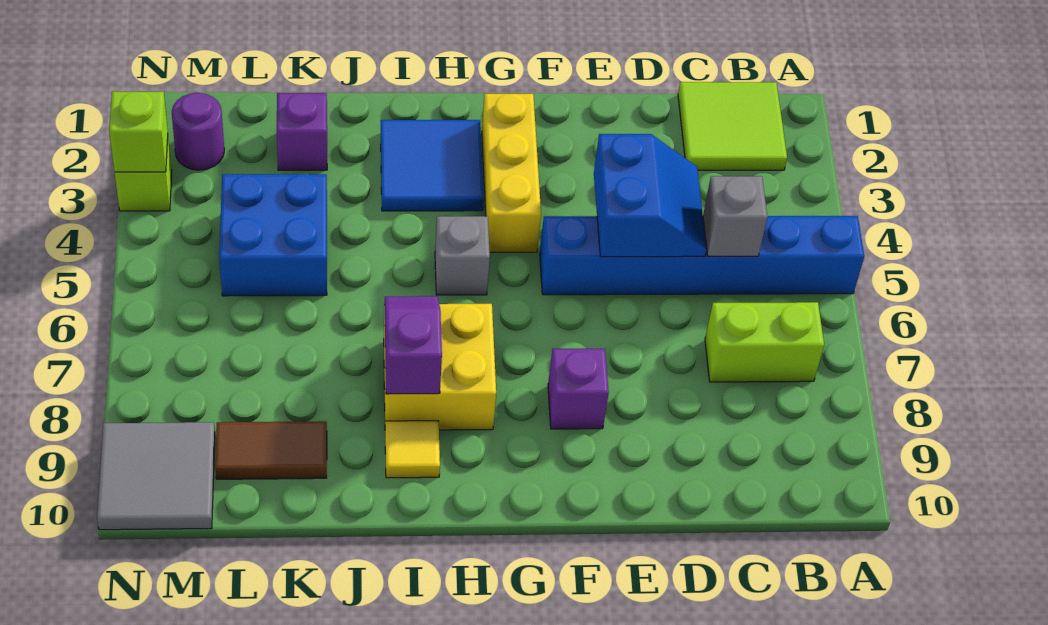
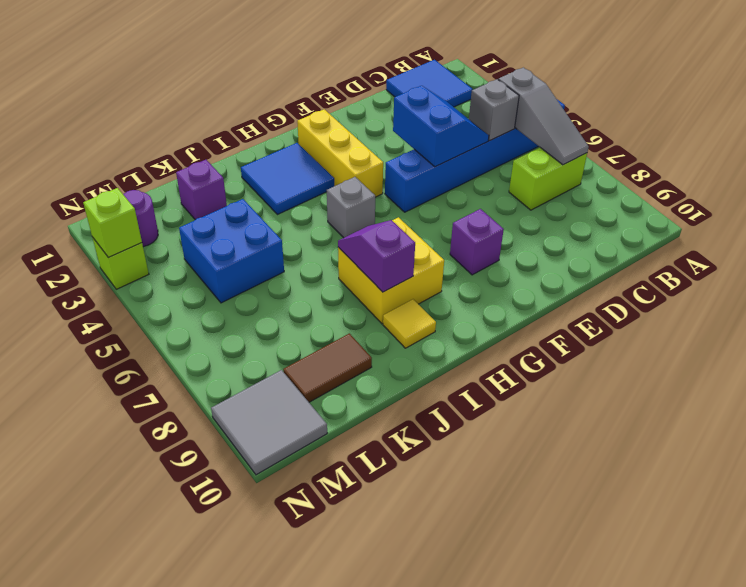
lime tile B1:C2 level 1 -> blue tile B1:C2 level 1
none -> grey slope B5:B7 level 2 top 5

